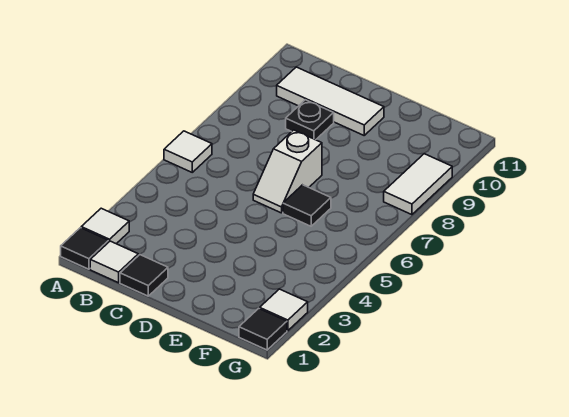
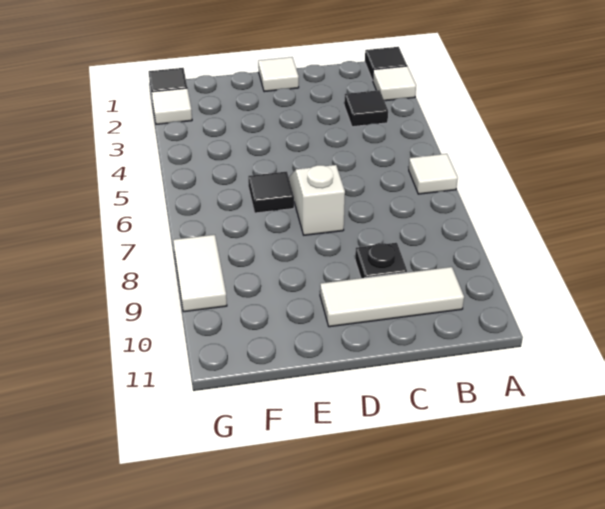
white tile B1 level 1 -> white tile D1 level 1
black tile C1 level 1 -> black tile B3 level 1

